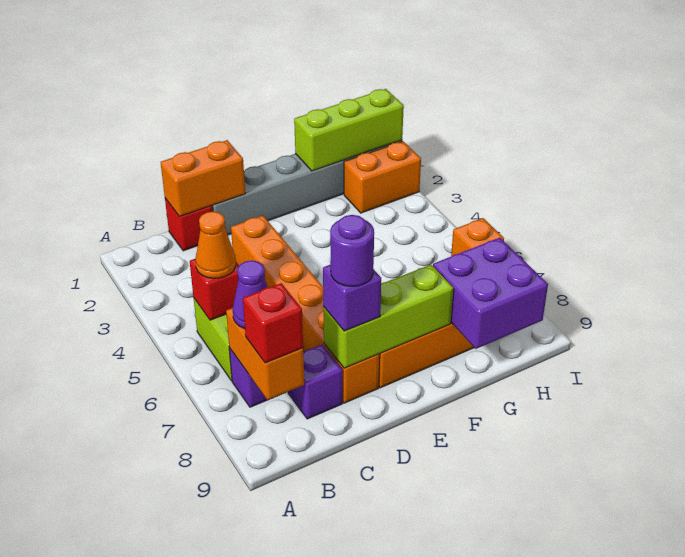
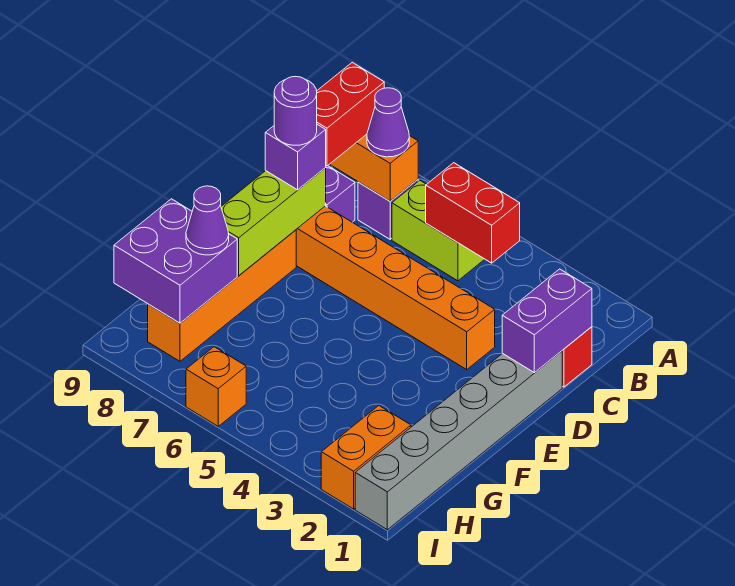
red brick B5 level 2 -> red brick B4:B5 level 2
orange cone B5 level 3 -> none
red brick B8 level 3 -> red brick B8:C8 level 3
orange brick C1:D1 level 2 -> purple brick C1:D1 level 2
lime brick G1:I1 level 2 -> none
none -> purple cone G8 level 3

